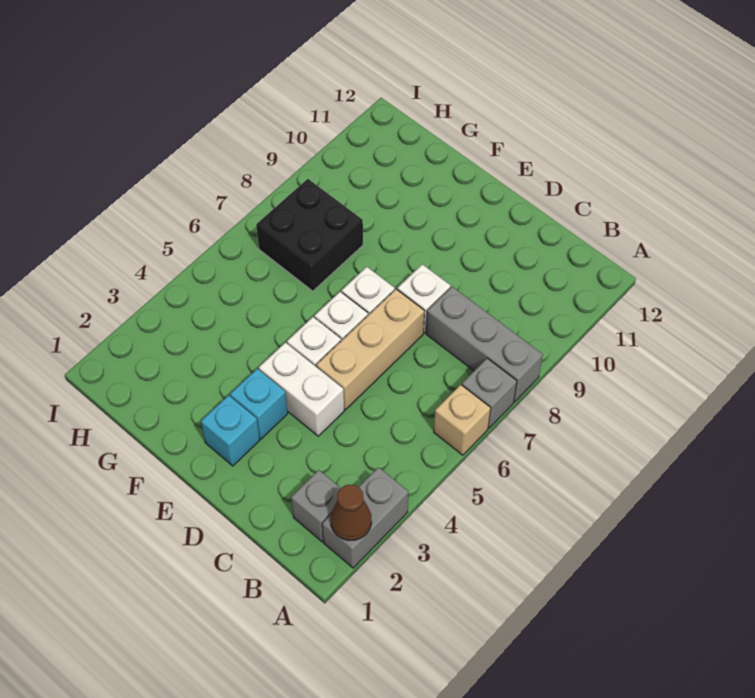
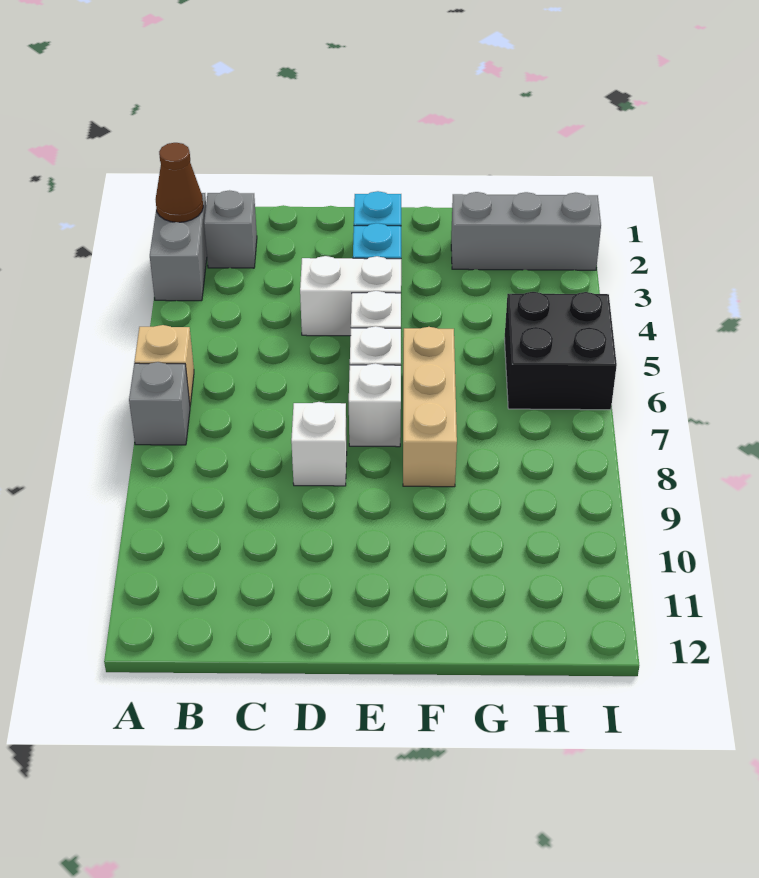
grey brick A8:C8 level 1 -> grey brick G2:I2 level 1
tan brick D5:D7 level 1 -> tan brick F6:F8 level 1
black brick G7:H8 level 1 -> black brick H5:I6 level 1

